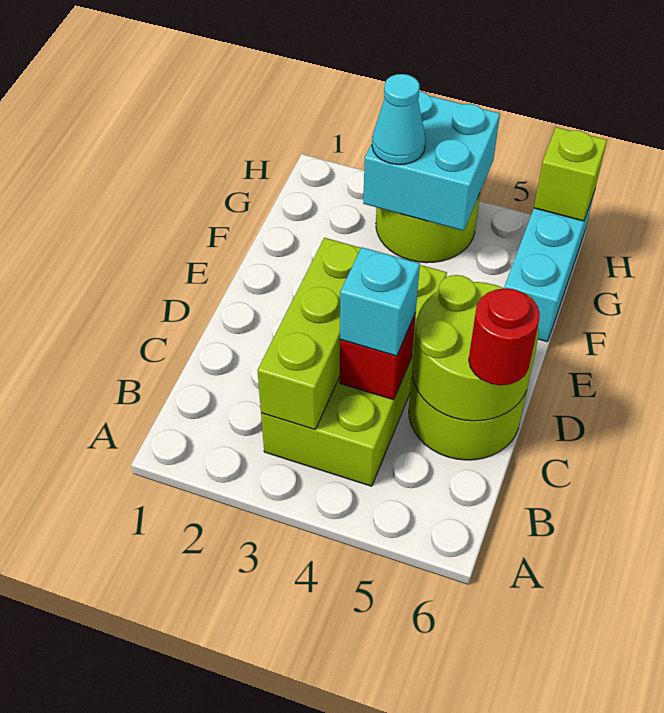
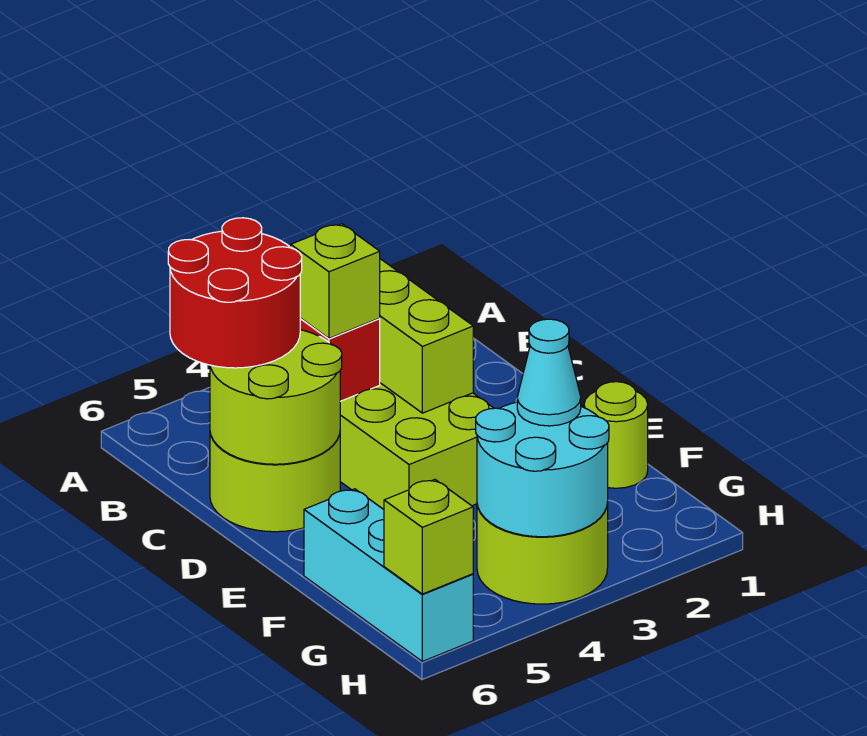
cyan brick C4 level 3 -> lime brick C4 level 3
red round brick C6 level 3 -> red round brick B5:C6 level 3
none -> lime round brick F1 level 1
cyan brick G3:H4 level 2 -> cyan round brick G3:H4 level 2

